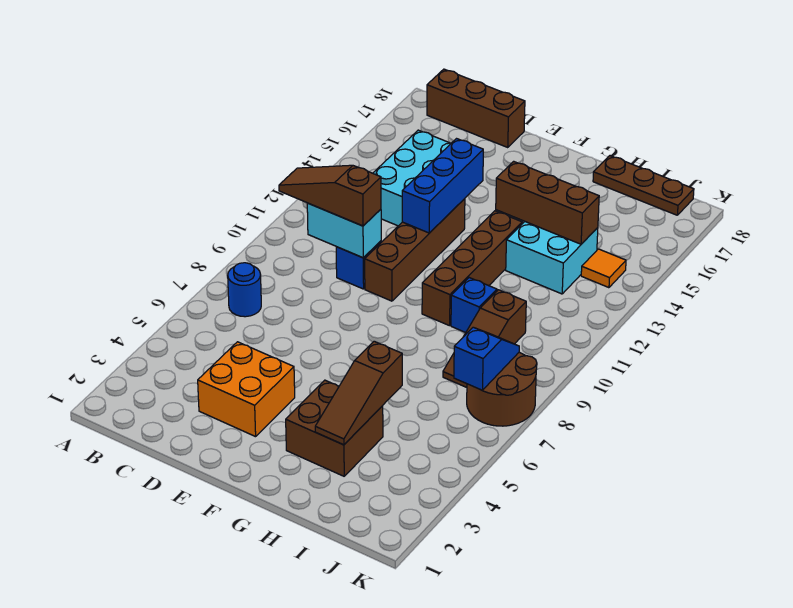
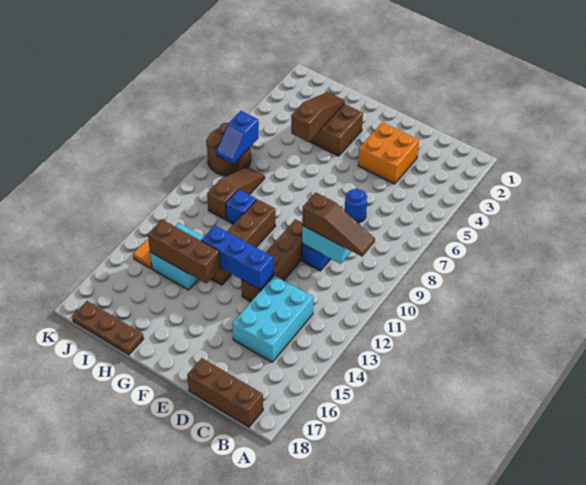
blue round brick B7 level 1 -> blue round brick D7 level 1
blue brick E12:E14 level 2 -> blue brick E13:G13 level 2

